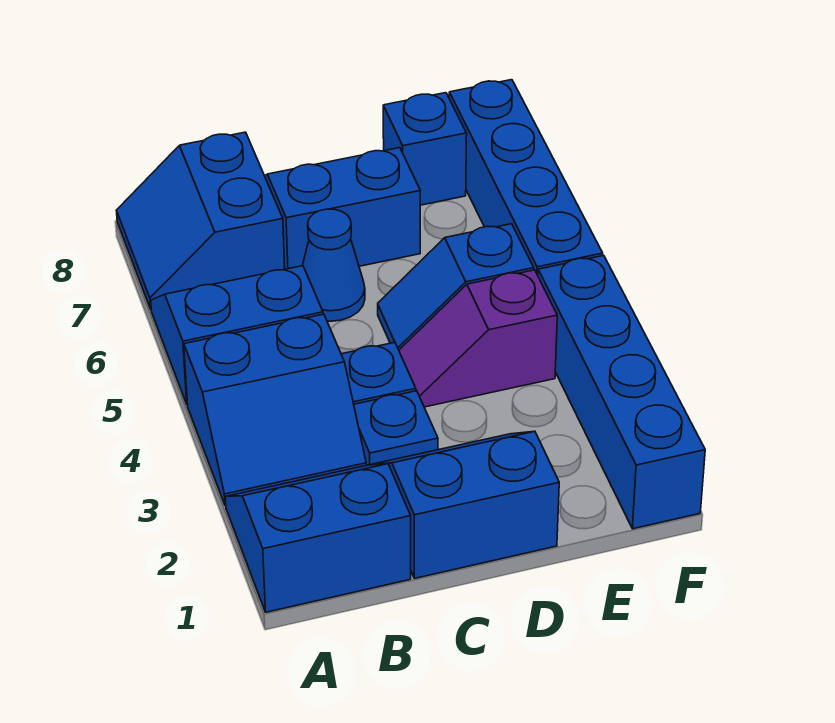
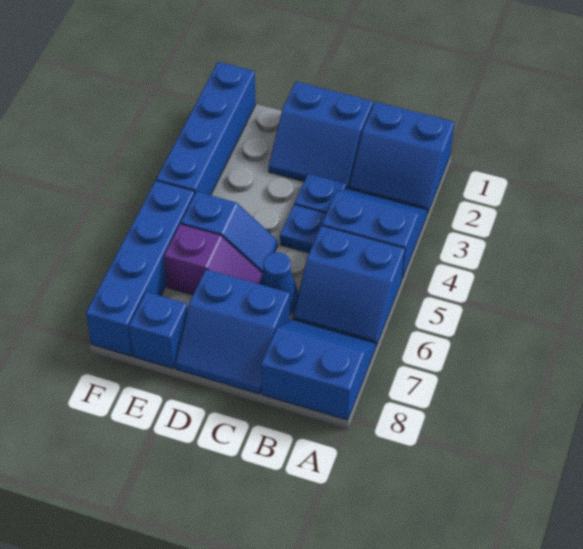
blue slope A7:B8 level 1 top B -> blue slope A7:B8 level 1 top 8
purple slope D4:E4 level 1 top E -> purple slope D6:E6 level 1 top E

